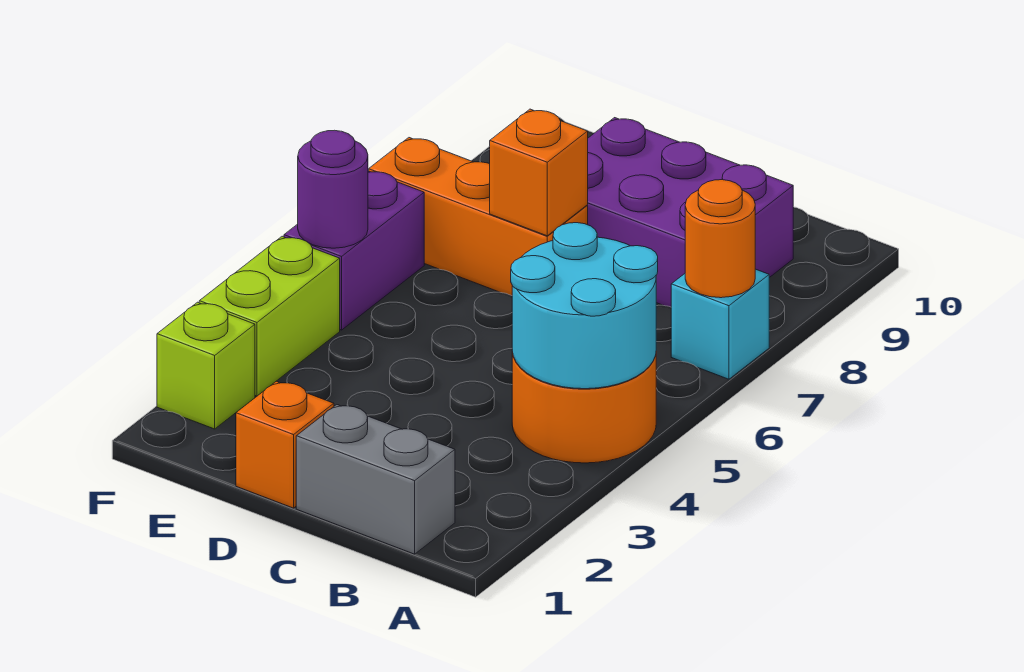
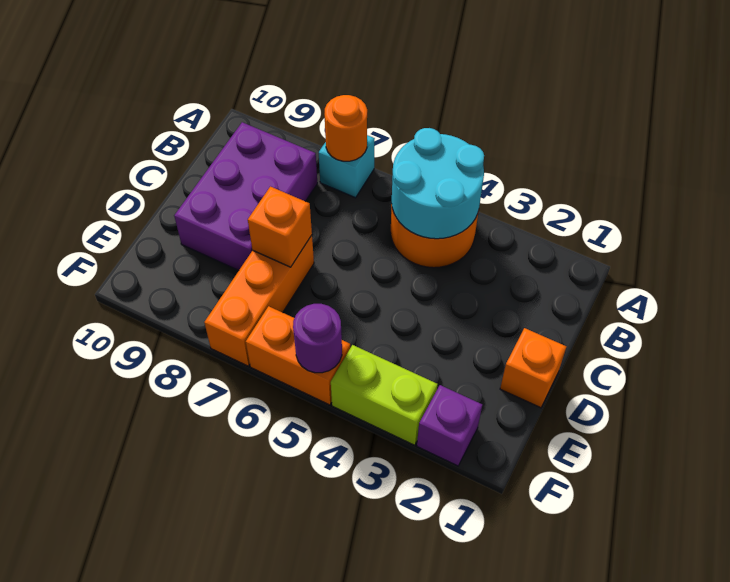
grey brick B1:C1 level 1 -> none
lime brick F2 level 1 -> purple brick F2 level 1
purple brick F5:F6 level 1 -> orange brick F5:F6 level 1

